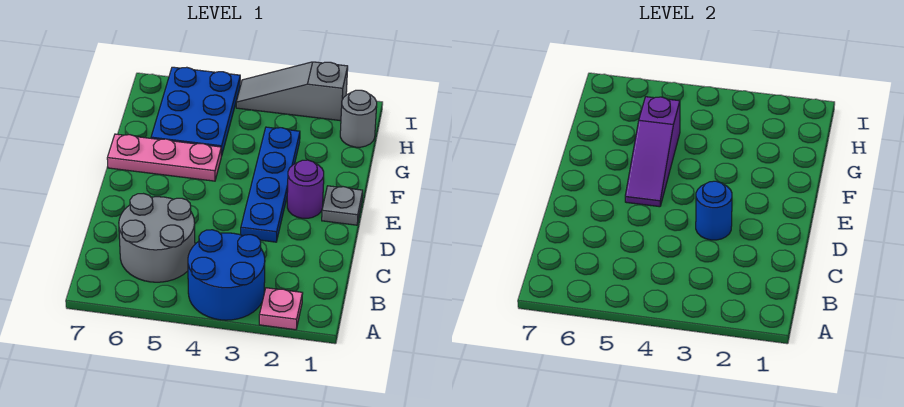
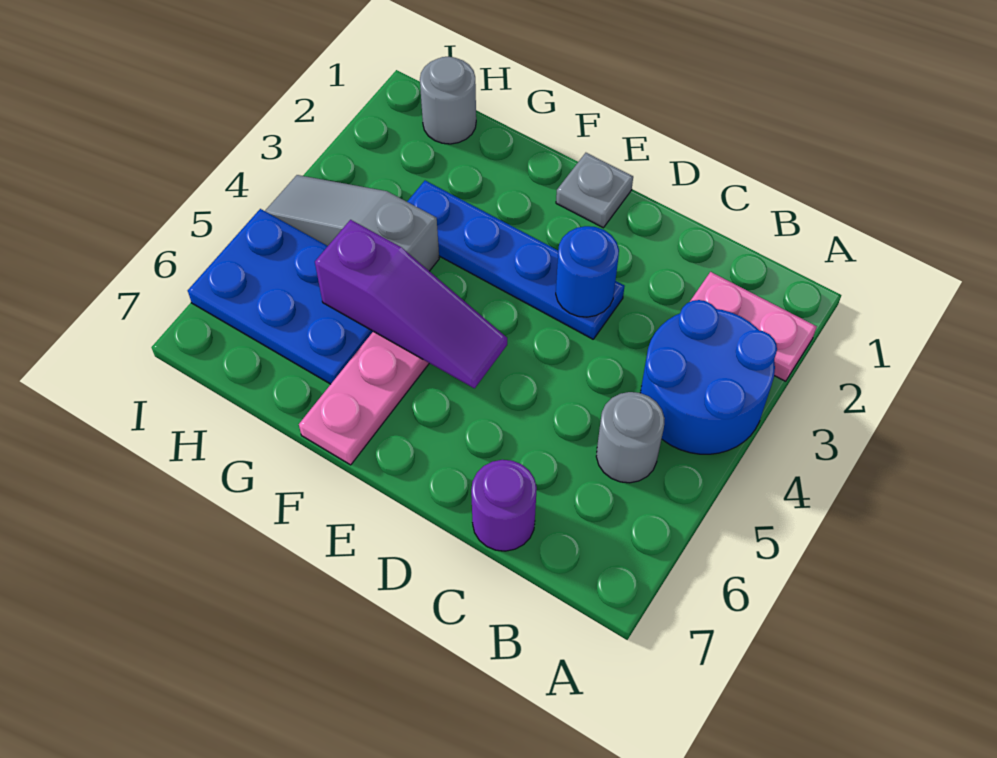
pink plate A2 level 1 -> pink plate A2:B2 level 1
grey round brick B5:C6 level 1 -> grey round brick B5 level 1
purple round brick E2 level 1 -> purple round brick C7 level 1
grey slope I2:I4 level 1 top 2 -> grey slope G4:I4 level 1 top G

